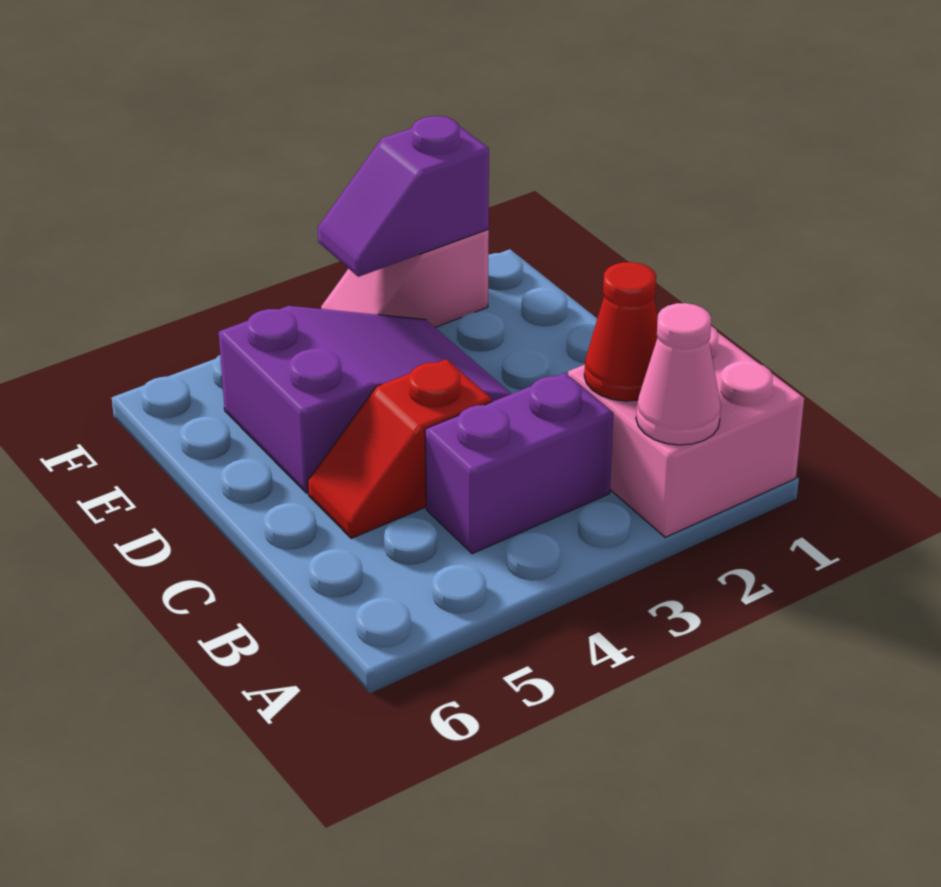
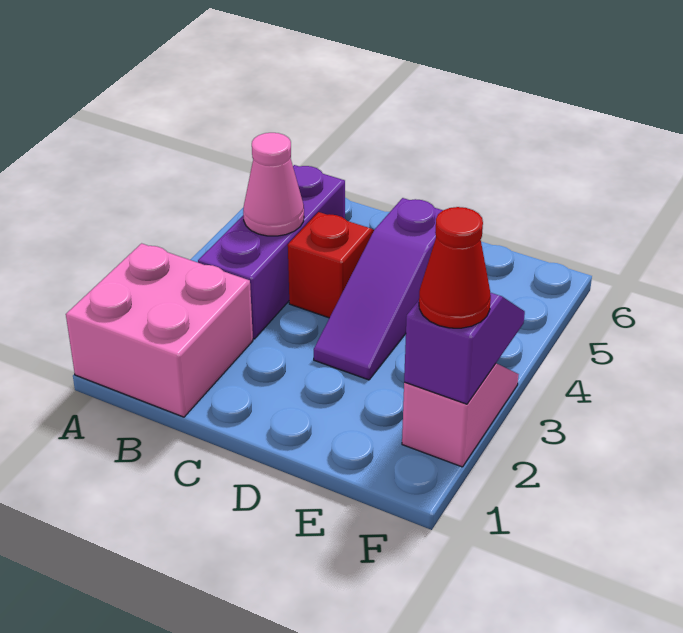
pink cone A2 level 2 -> pink cone B4 level 2
red cone B2 level 2 -> red cone F2 level 3
purple brick B3:B4 level 1 -> purple brick B3:B5 level 1
purple slope D3:E5 level 1 top 5 -> purple slope D3:D5 level 1 top 5

